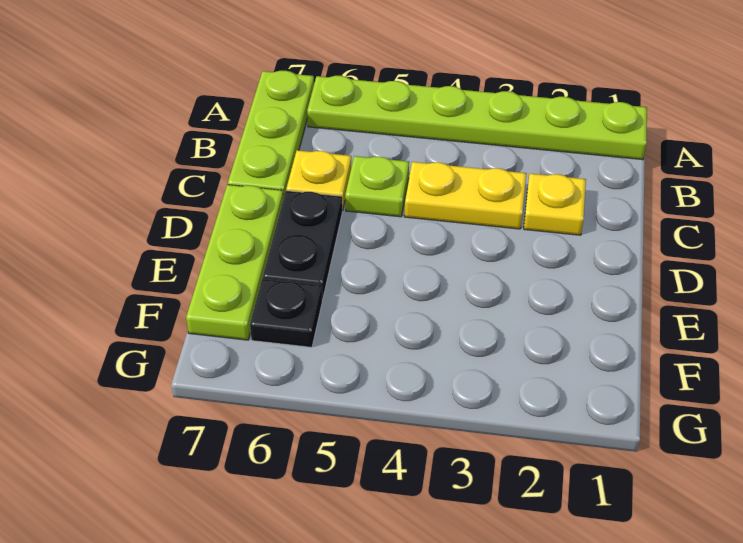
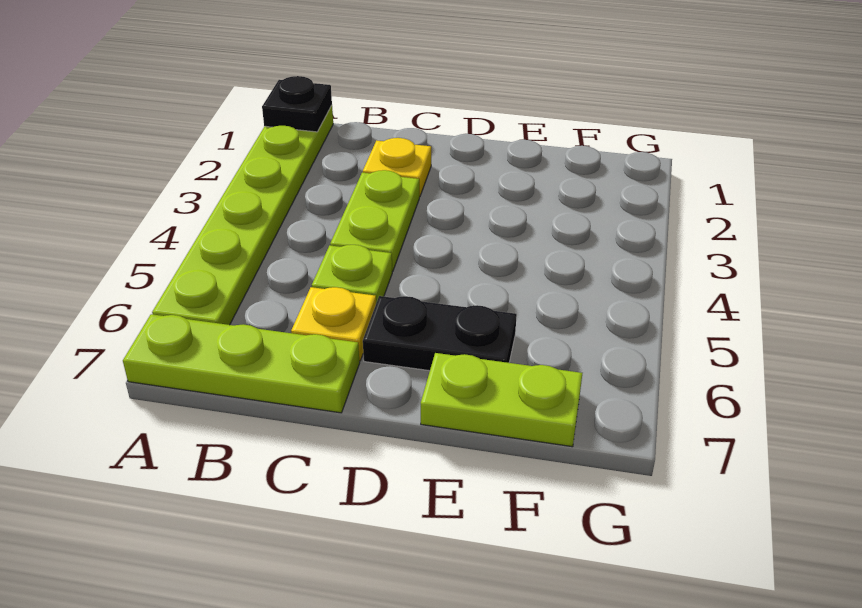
yellow plate C3:C4 level 1 -> lime plate C3:C4 level 1
lime plate D7:F7 level 1 -> lime plate E7:F7 level 1
black plate F6 level 1 -> black plate A1 level 2

